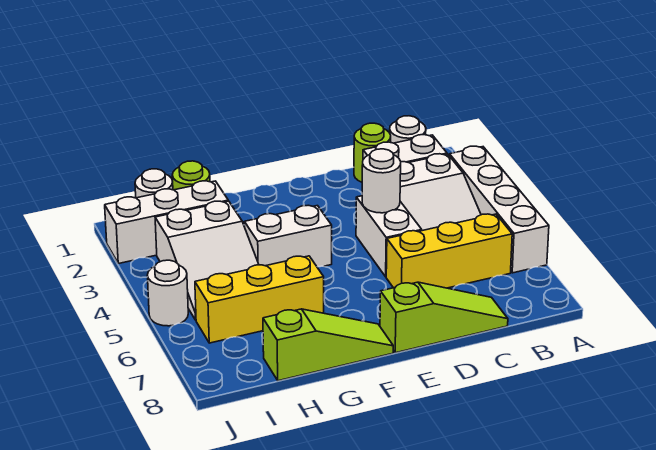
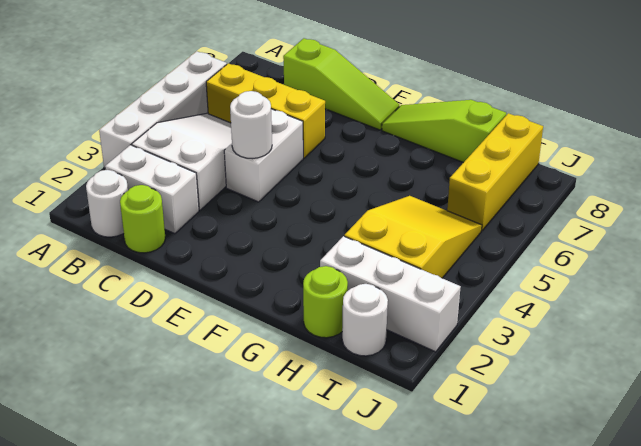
lime slope C8:E8 level 1 top E -> lime slope C8:E8 level 1 top C
white brick F4:G4 level 1 -> none
yellow brick G6:I6 level 1 -> yellow brick I6:I8 level 1
white slope H3:I5 level 1 top 3 -> yellow slope H3:I5 level 1 top 3
white round brick J5 level 1 -> none

